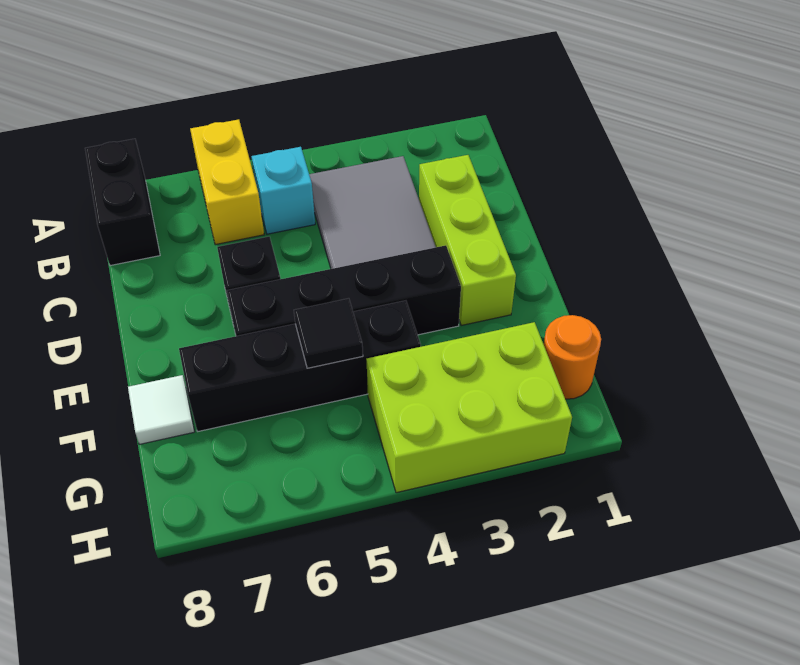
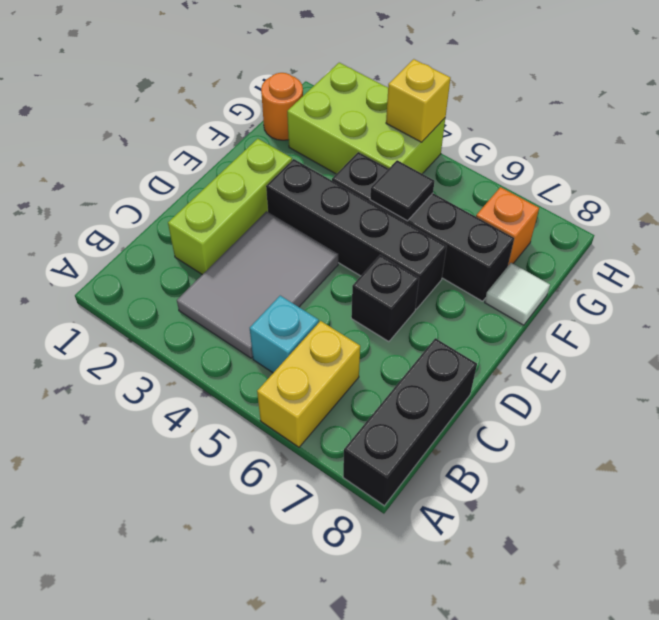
black brick A8:B8 level 1 -> black brick A8:C8 level 1
none -> orange brick G7 level 1
none -> yellow brick H4 level 2

